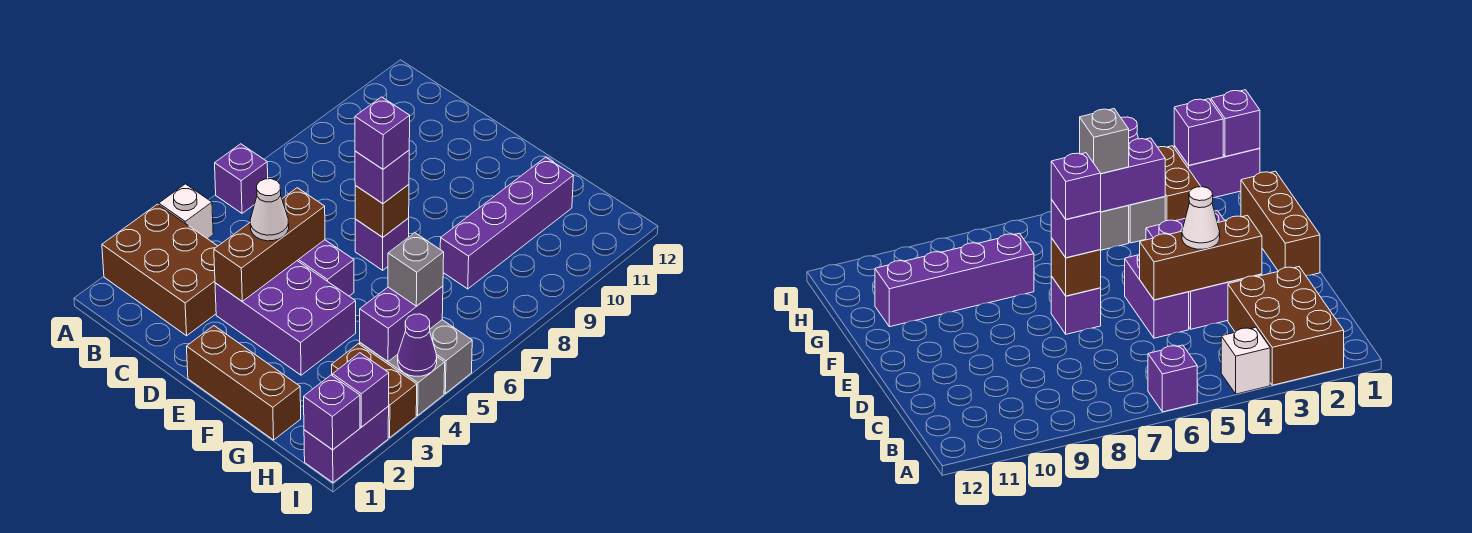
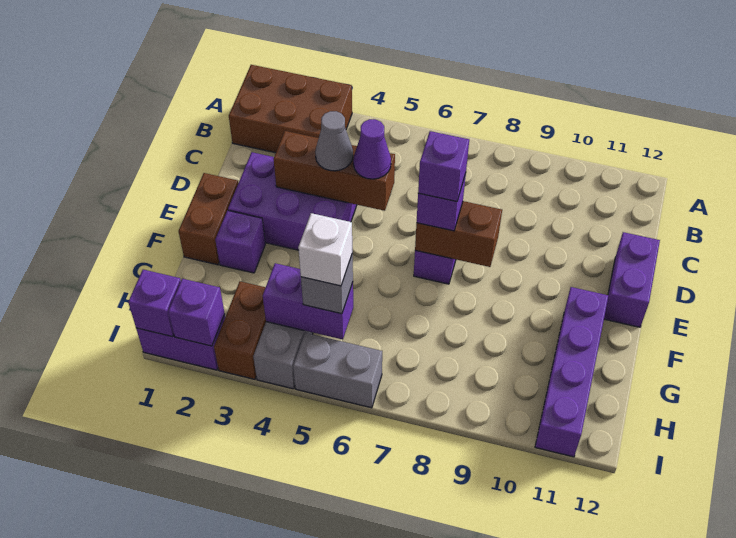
brown brick A2:C3 level 1 -> brown brick A1:B3 level 1
white brick A4 level 1 -> white brick H5 level 4
purple brick A6 level 1 -> purple brick F2 level 1
purple brick D3:F4 level 1 -> purple brick D2:E4 level 1
white cone D4 level 3 -> grey cone D4 level 3
purple brick D5:E5 level 1 -> purple brick D12:E12 level 1
brown brick E1:G1 level 1 -> brown brick E1:F1 level 1
brown brick E7 level 2 -> brown brick E7:E8 level 2
purple brick G8:G11 level 1 -> purple brick F11:I11 level 1
grey brick H5:I5 level 1 -> grey brick I5:I6 level 1
purple cone I4 level 2 -> purple cone D5 level 3

